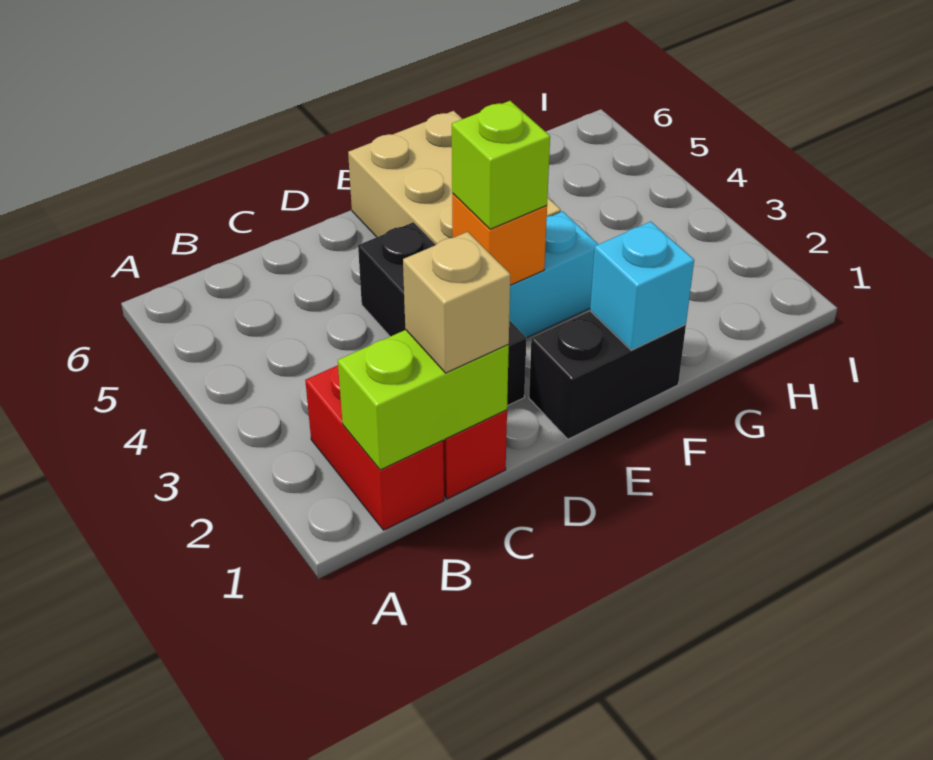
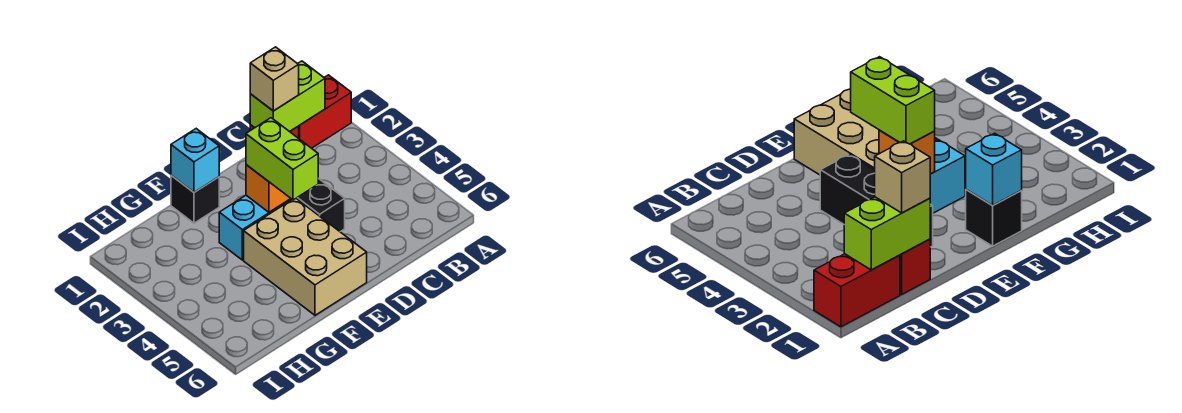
red brick B1:B2 level 1 -> red brick A1:B1 level 1
black brick E1:F1 level 1 -> black brick F1 level 1
lime brick E3 level 3 -> lime brick E3:E4 level 3

